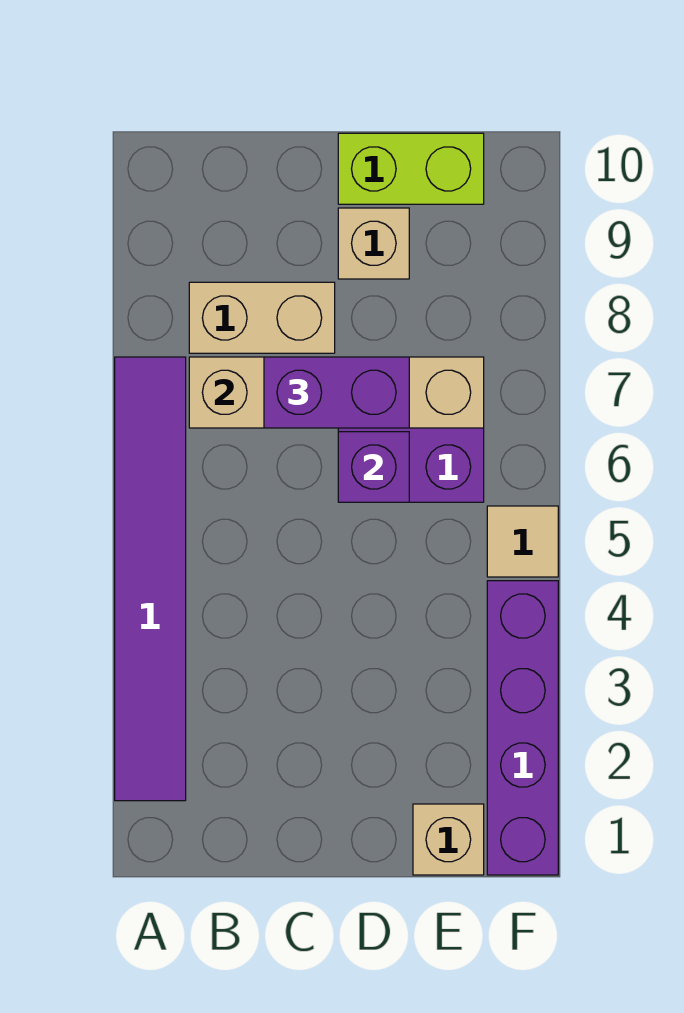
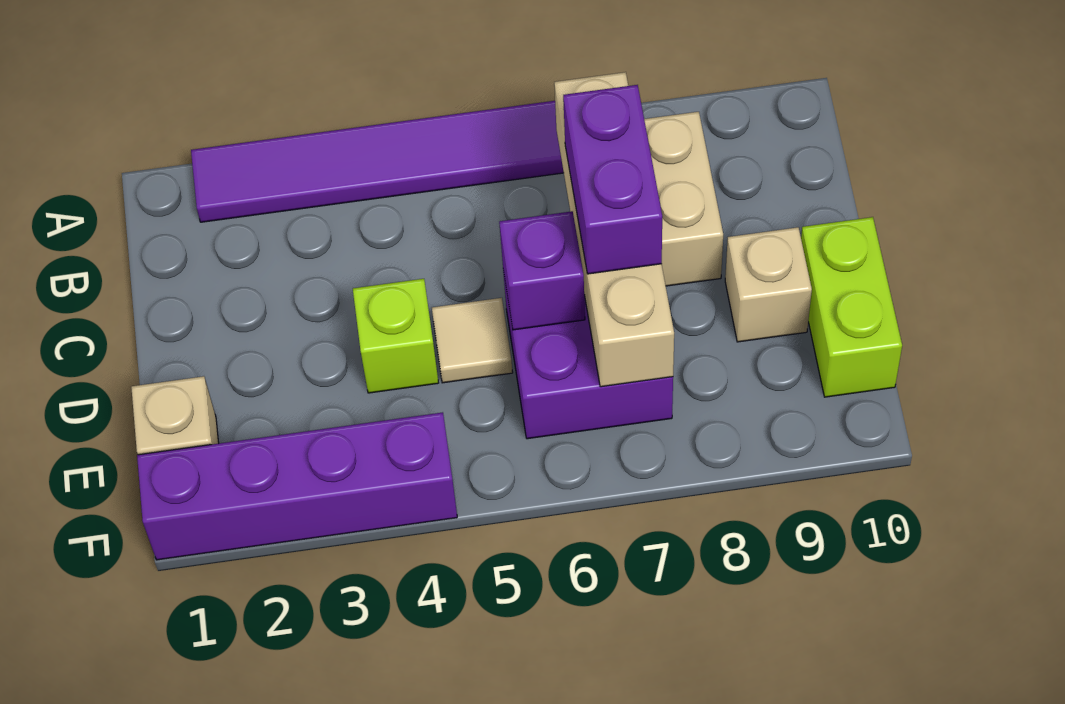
none -> lime brick D4 level 1
tan tile F5 level 1 -> tan tile D5 level 1

